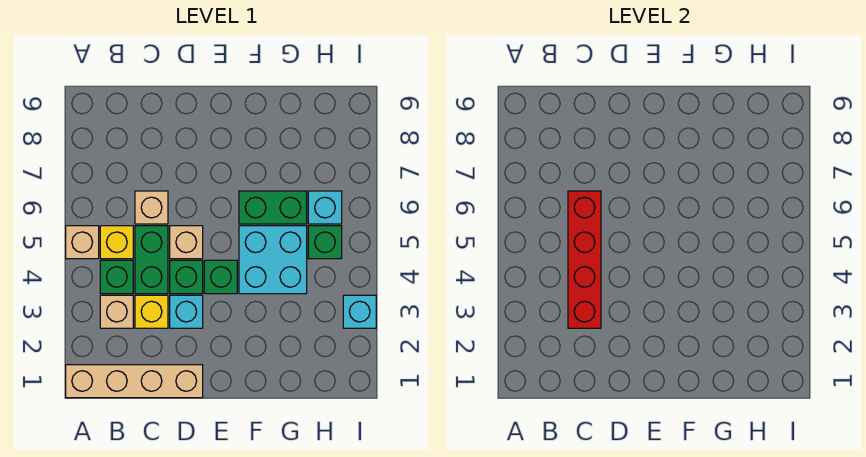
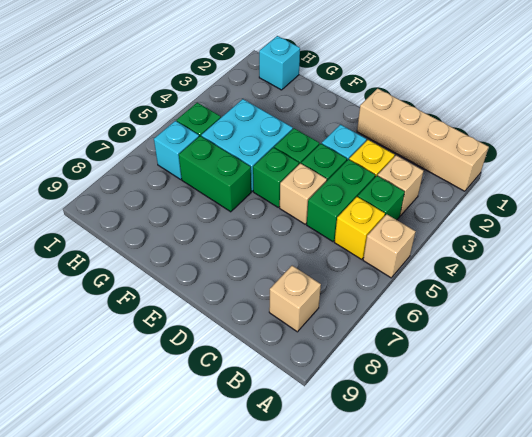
red brick C3:C6 level 2 -> none
tan brick C6 level 1 -> tan brick B8 level 1
none -> green brick E5 level 1
cyan brick I3 level 1 -> cyan brick H1 level 1

